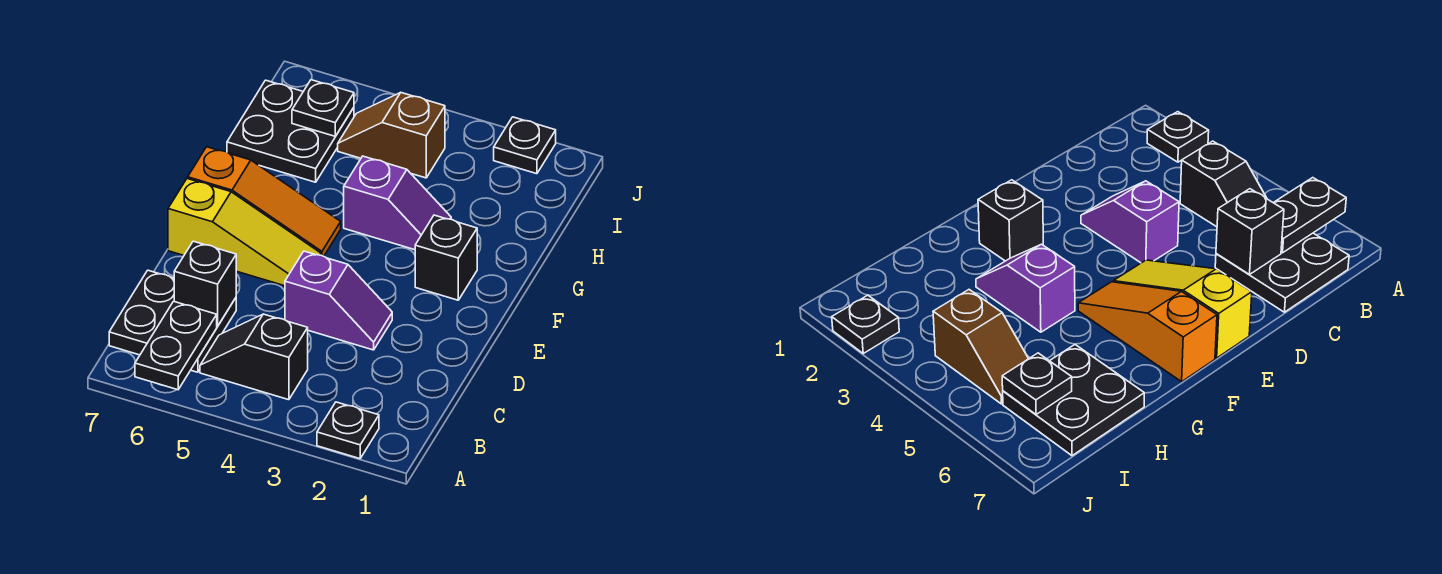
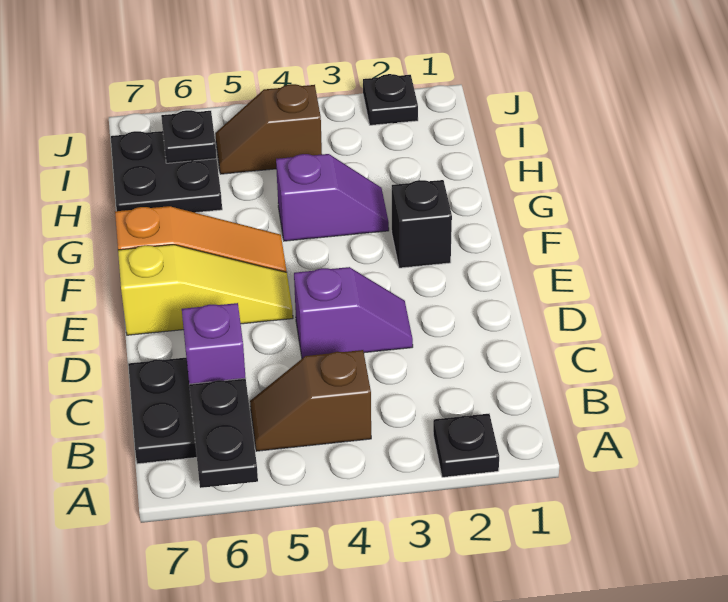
black slope B4:B5 level 1 top 4 -> brown slope B4:B5 level 1 top 4
black brick C6 level 2 -> purple brick C6 level 2

